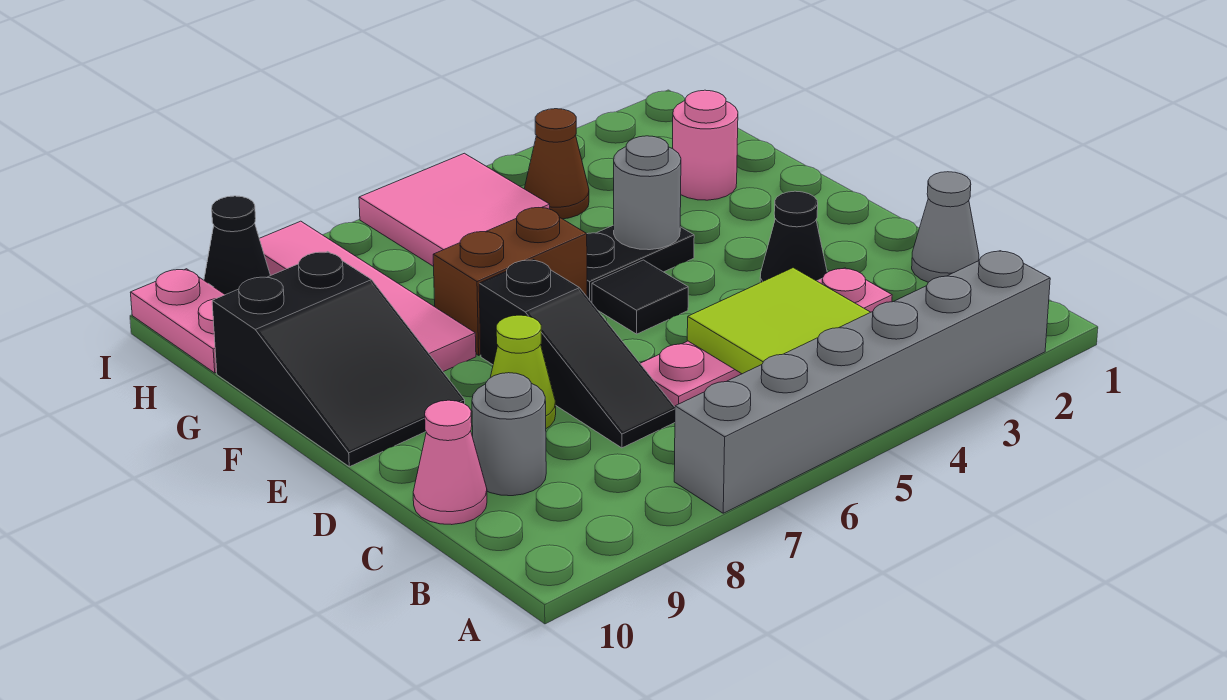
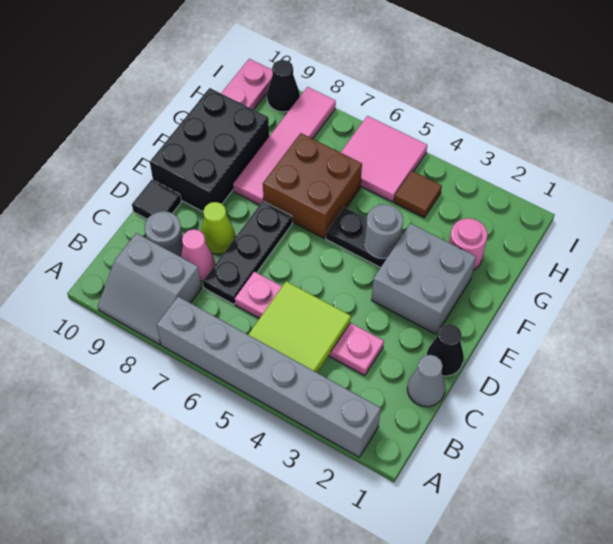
none -> grey slope A8:B9 level 1 top B
black slope C7:E7 level 1 top E -> black plate C7:E7 level 1
pink cone C10 level 1 -> pink cone C8 level 1
black cone D3 level 1 -> black cone D1 level 1
none -> grey brick E2:F3 level 1
black tile E5 level 1 -> black tile D10 level 1
black slope E9:G10 level 1 top G -> black brick E9:G10 level 1
brown brick F6:F7 level 1 -> brown brick F6:G7 level 1
brown cone H4 level 1 -> brown tile H4 level 1

